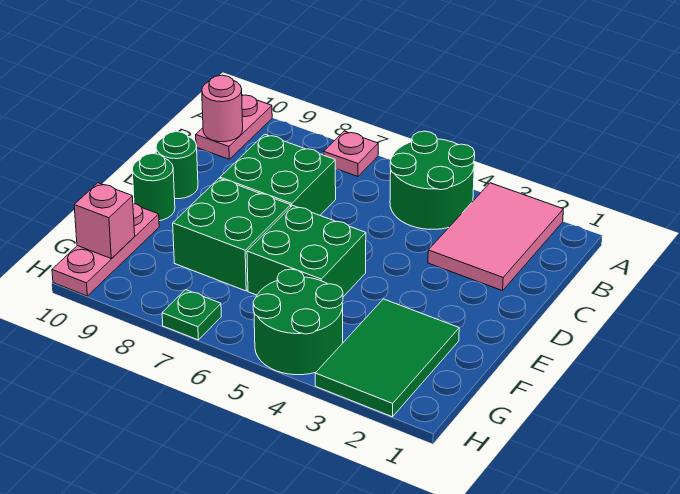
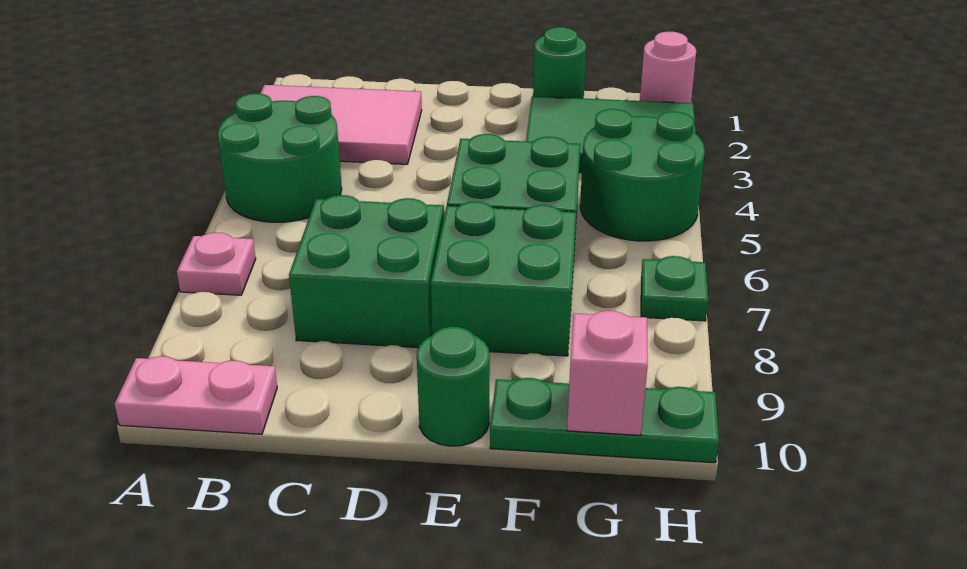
pink round brick B10 level 2 -> pink round brick H1 level 1
green round brick D10 level 1 -> green round brick F1 level 1
pink plate F10:H10 level 1 -> green plate F10:H10 level 1

